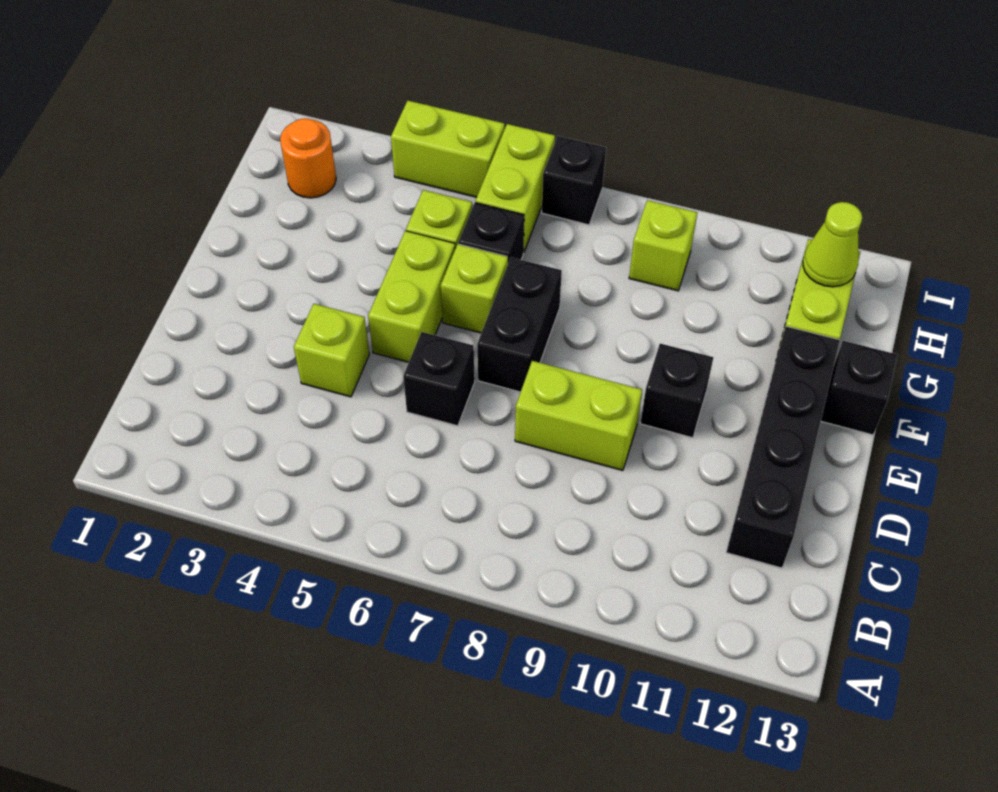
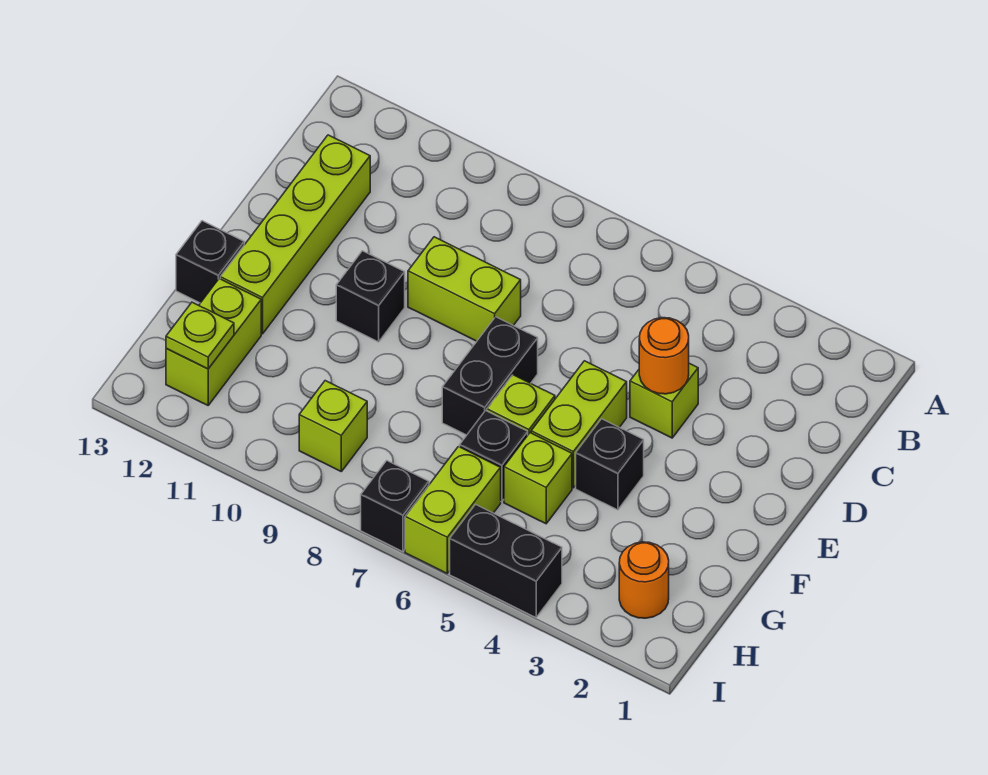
black brick C12:F12 level 1 -> lime brick C12:F12 level 1
none -> orange round brick D4 level 2
black brick D6 level 1 -> black brick F4 level 1
lime cone H12 level 2 -> lime plate H12 level 2
lime brick I4:I5 level 1 -> black brick I4:I5 level 1

